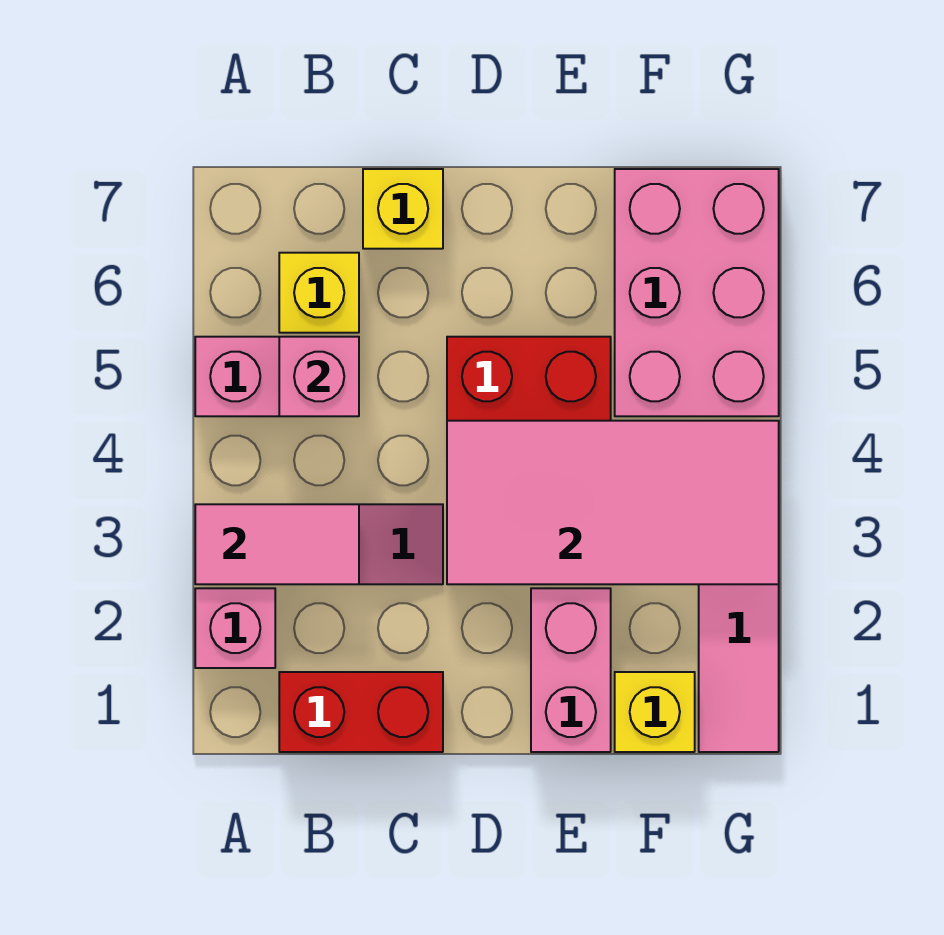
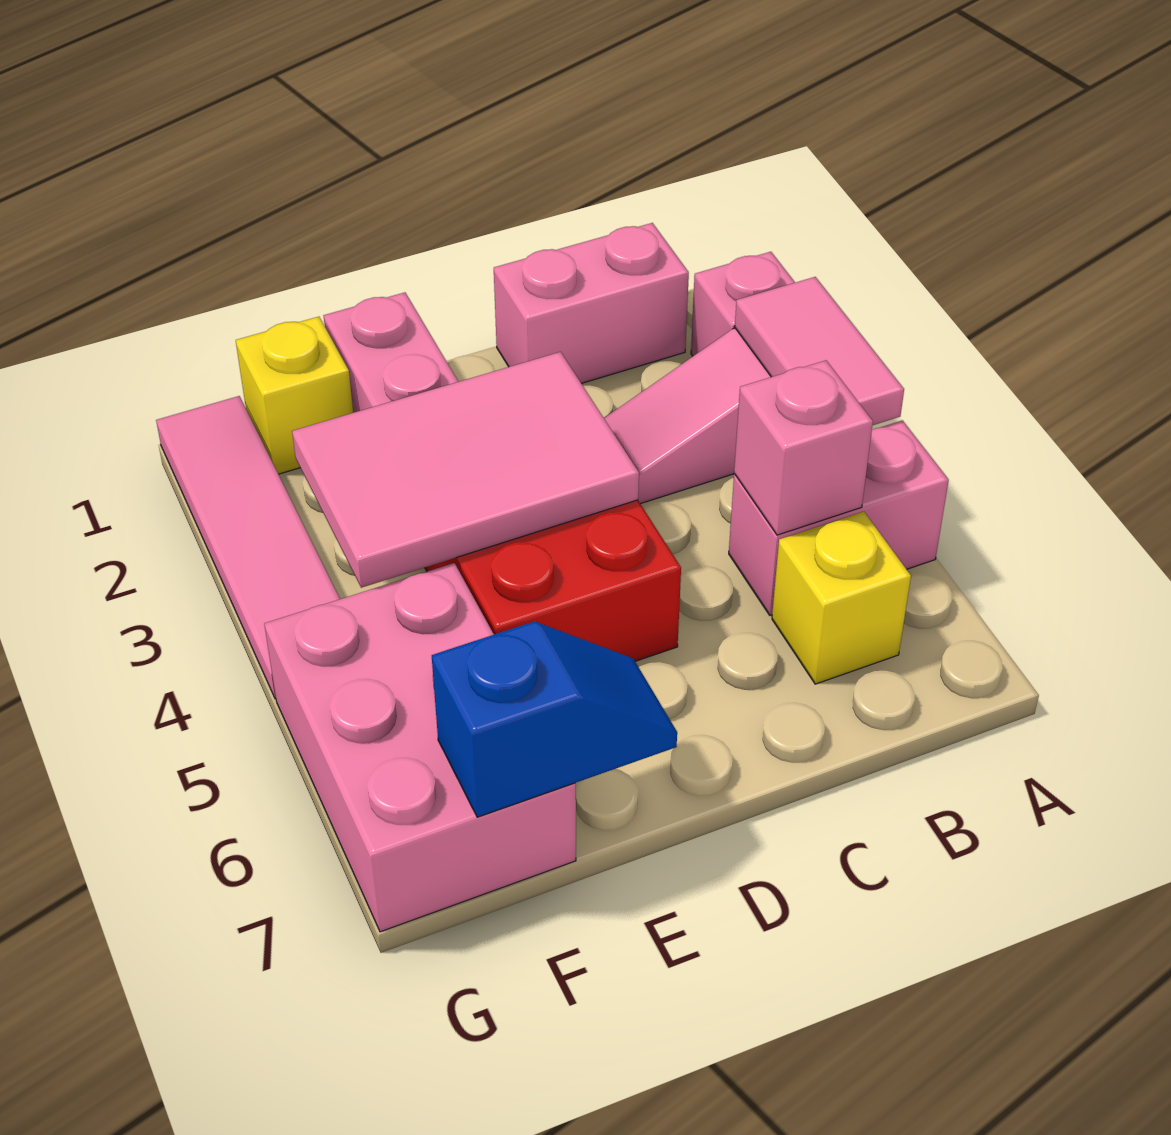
pink tile A3:B3 level 2 -> pink tile A3:A4 level 2
red brick B1:C1 level 1 -> pink brick B1:C1 level 1
yellow brick C7 level 1 -> none
pink tile D3:G4 level 2 -> pink tile D3:F4 level 2
none -> blue slope E7:F7 level 2 top F

